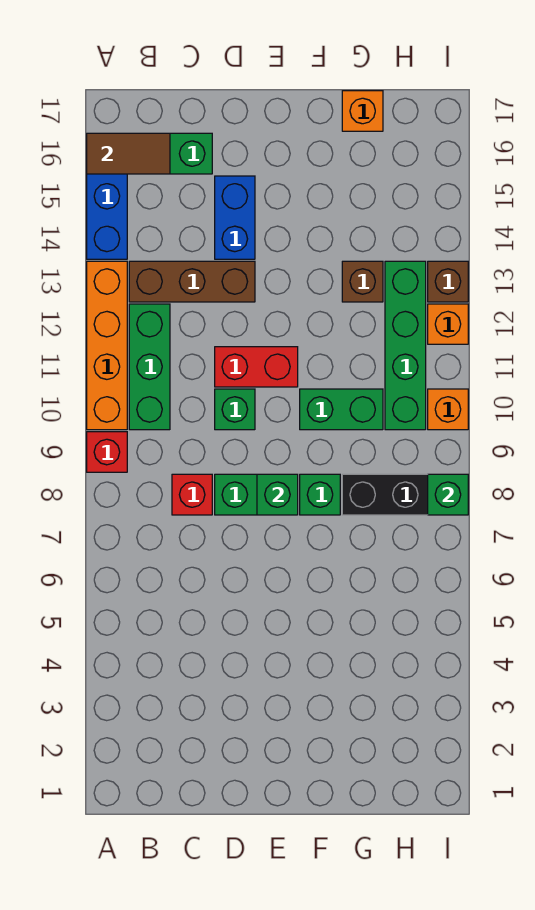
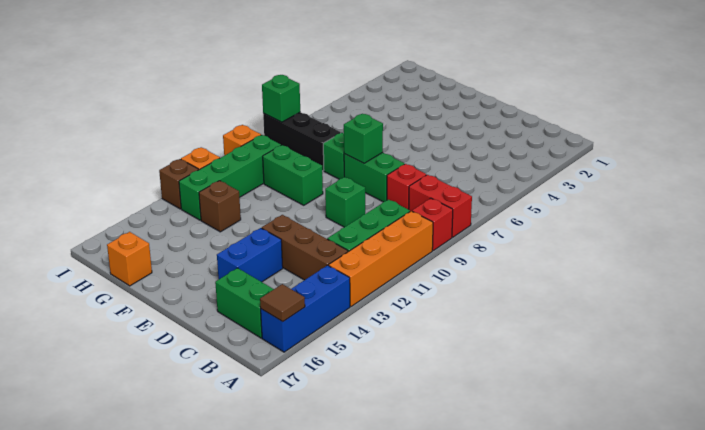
brown tile A16:B16 level 2 -> brown tile A16 level 2
red brick D11:E11 level 1 -> red brick A8:B8 level 1

